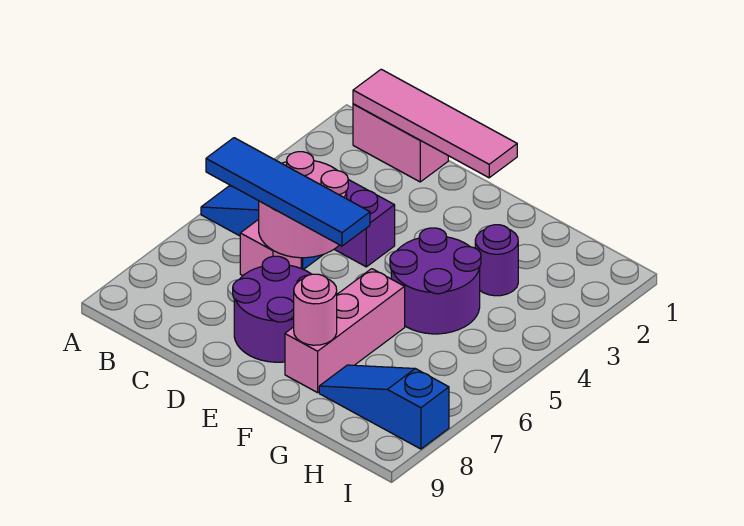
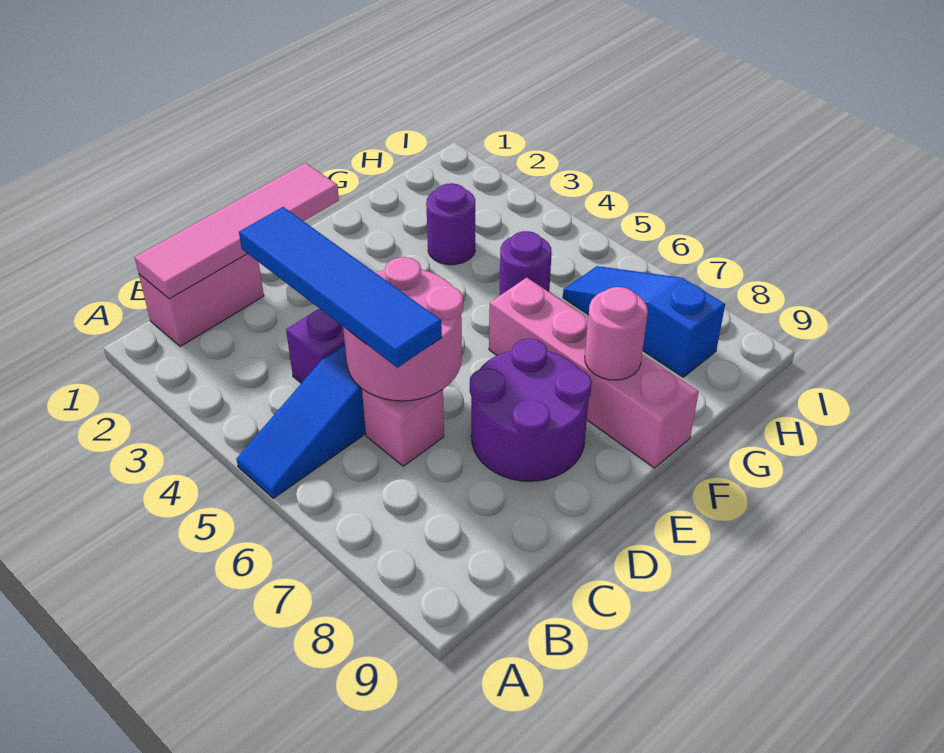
blue tile B6:E6 level 3 -> blue tile C3:C6 level 3
purple round brick F4:G5 level 1 -> purple round brick G5 level 1
pink brick F6:F8 level 1 -> pink brick F6:F9 level 1
blue slope G8:I8 level 1 top I -> blue slope H6:H8 level 1 top 8

